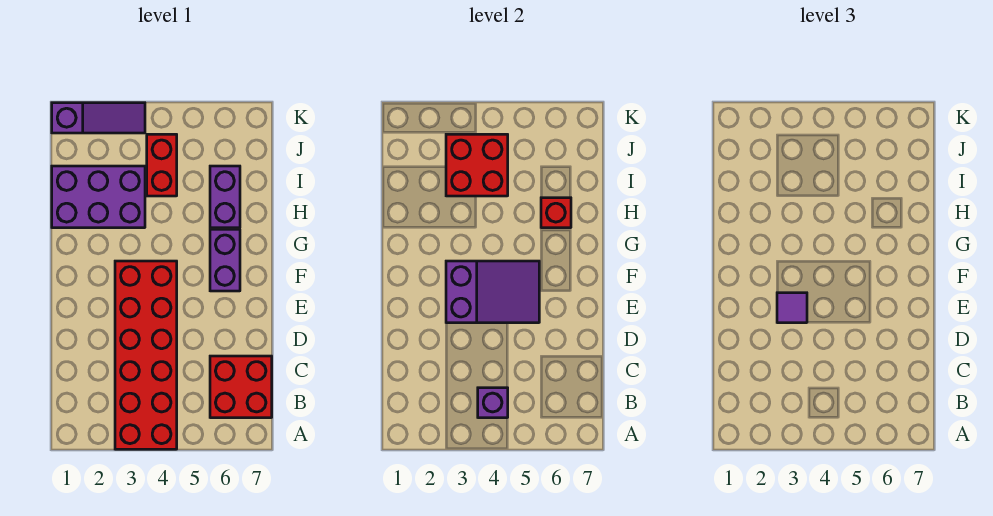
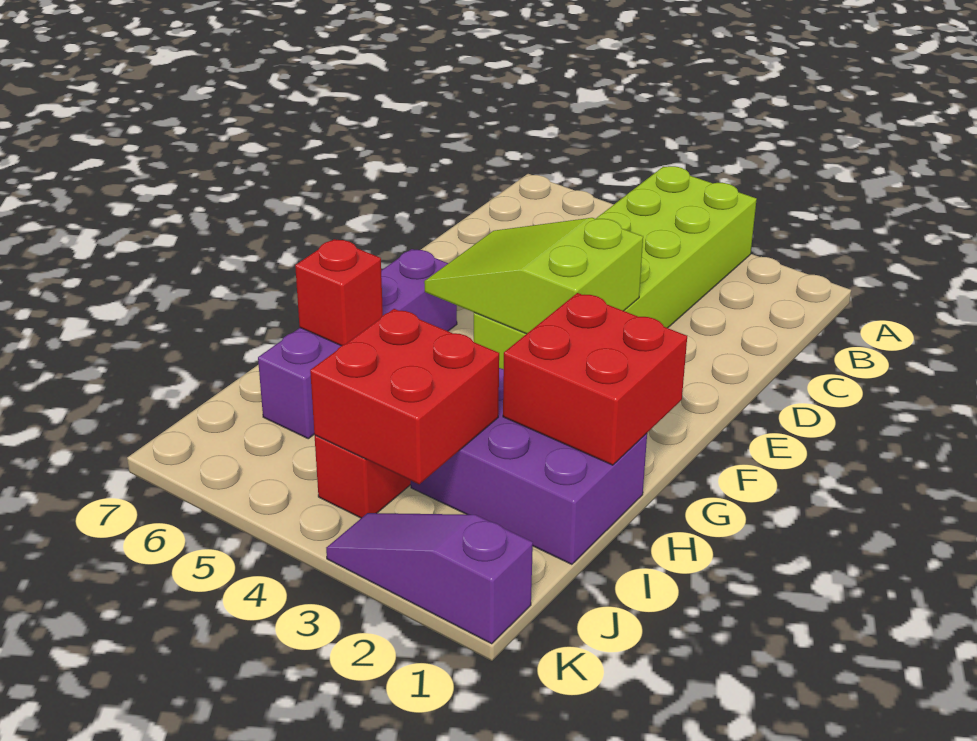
red brick A3:F4 level 1 -> lime brick A3:F4 level 1
purple brick B4 level 2 -> none
red brick B6:C7 level 1 -> red brick G1:H2 level 2
purple slope E3:F5 level 2 top 3 -> lime slope E3:F5 level 2 top 3
purple tile E3 level 3 -> none

